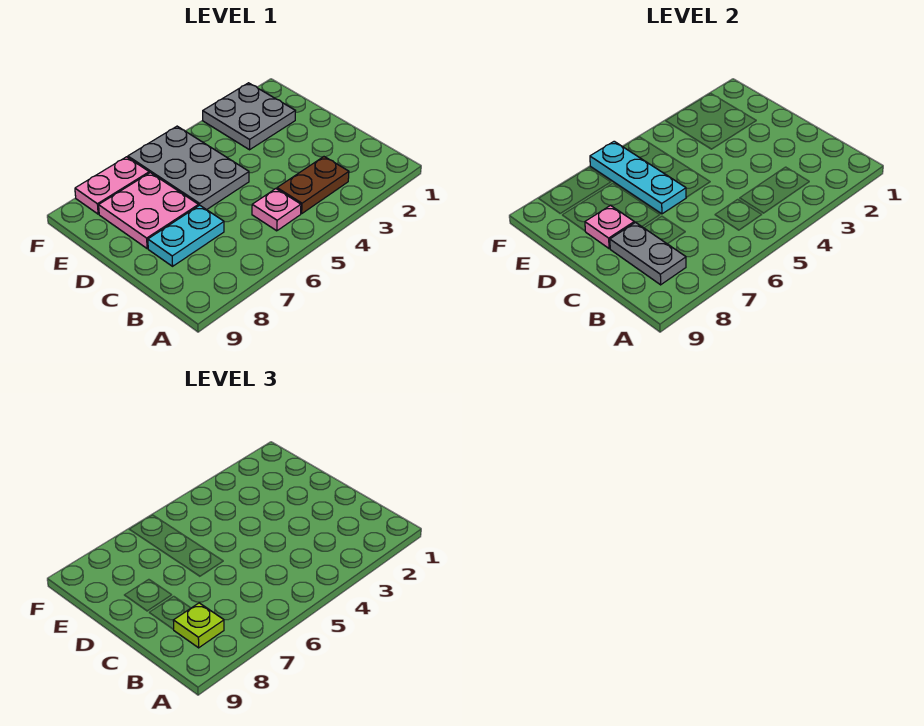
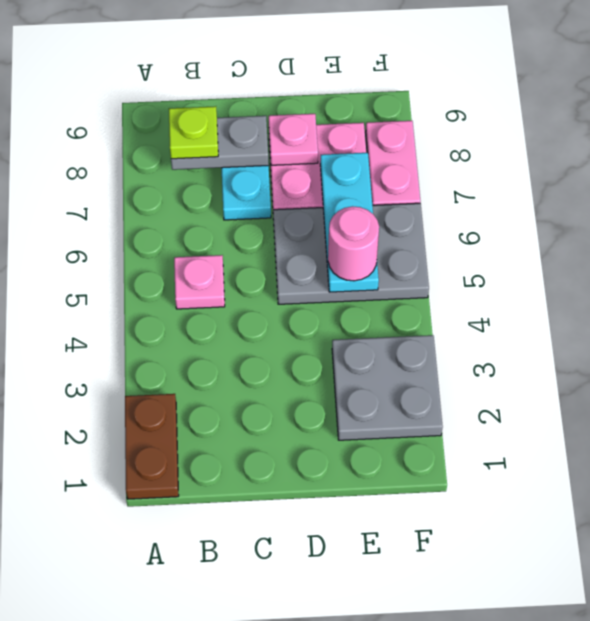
brown plate B3:B4 level 1 -> brown plate A1:A2 level 1
cyan plate D6:F6 level 2 -> cyan plate E5:E7 level 2
none -> pink round brick E5 level 3

